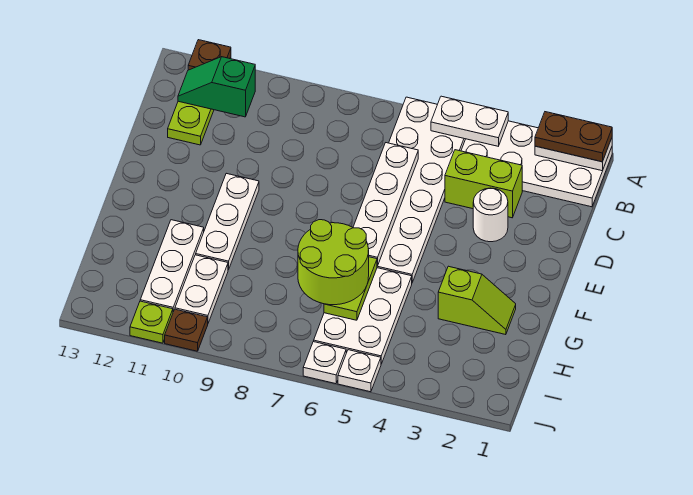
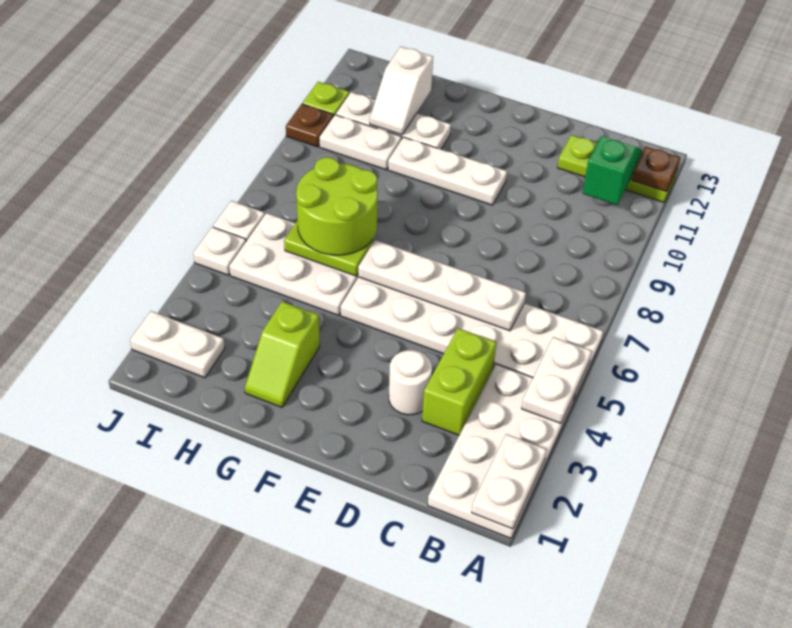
brown plate A1:A2 level 3 -> none
none -> white slope H11:H12 level 2 top 12
none -> white plate I2:J2 level 1

